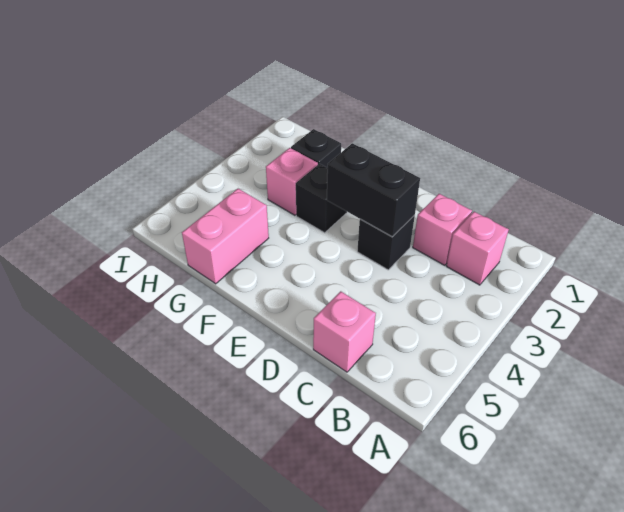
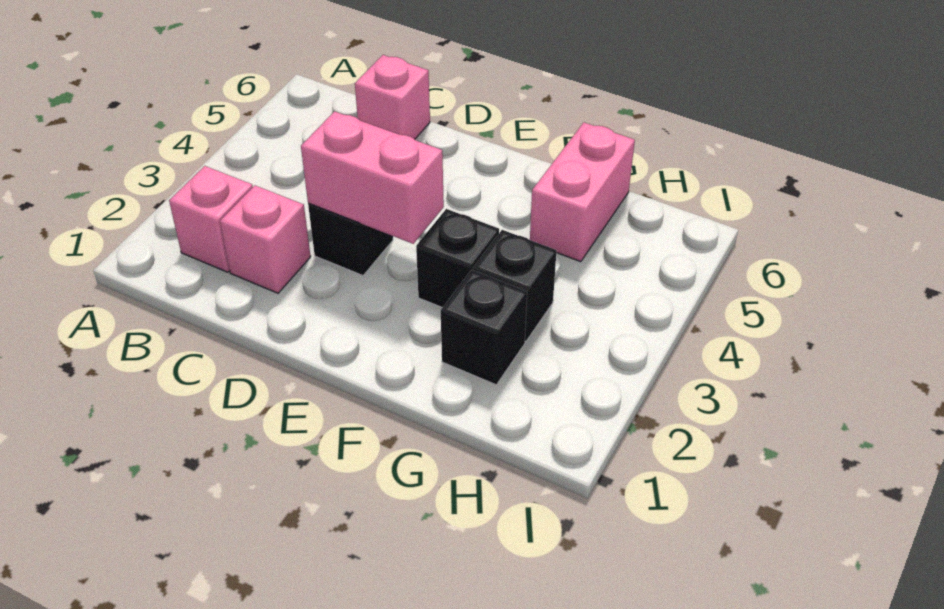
black brick D3:E3 level 2 -> pink brick D3:E3 level 2
pink brick G3 level 1 -> black brick G3 level 1

